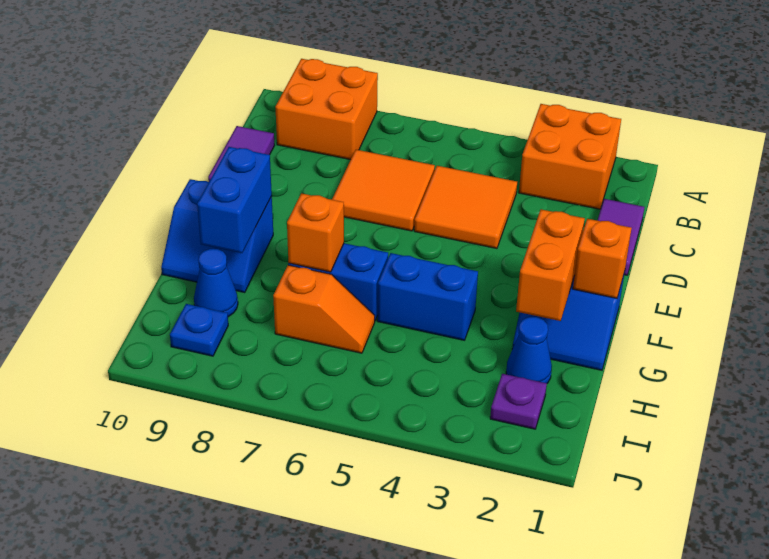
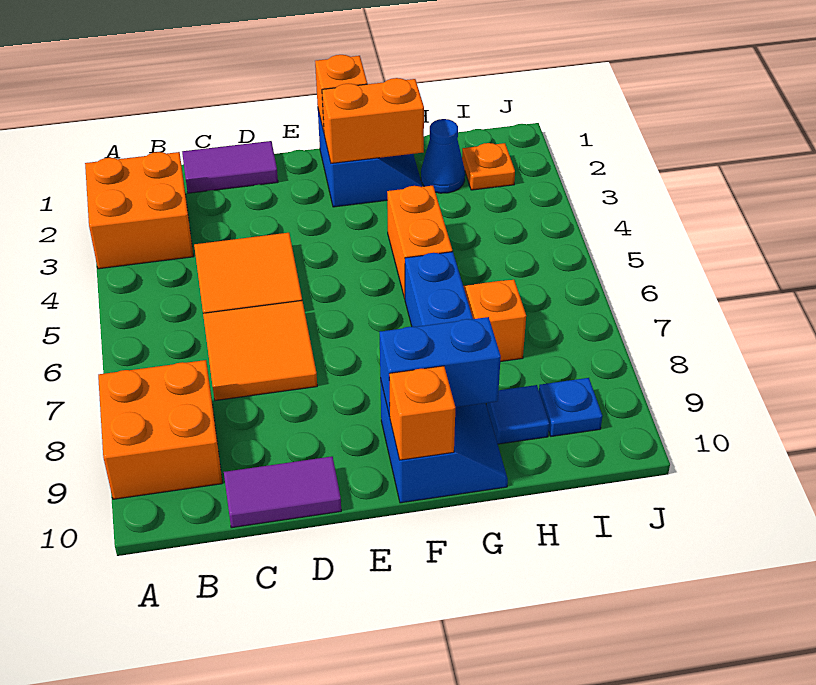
blue brick G4:G5 level 1 -> orange brick G4:G5 level 1
orange brick G7 level 2 -> orange brick F10 level 2
blue cone H9 level 1 -> blue tile H9 level 1
purple plate I2 level 1 -> orange plate I2 level 1

